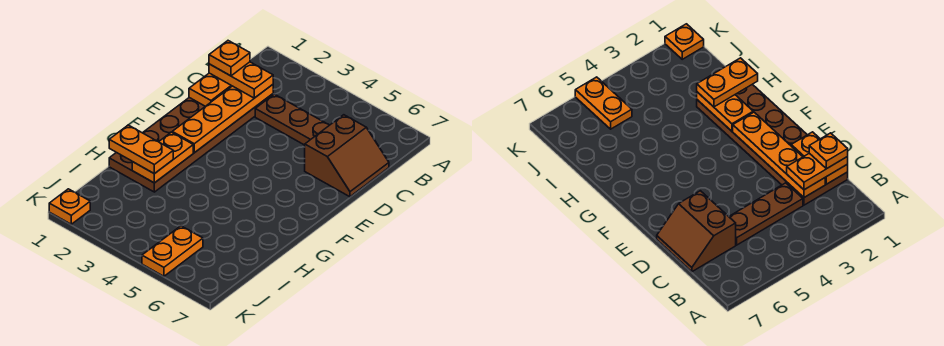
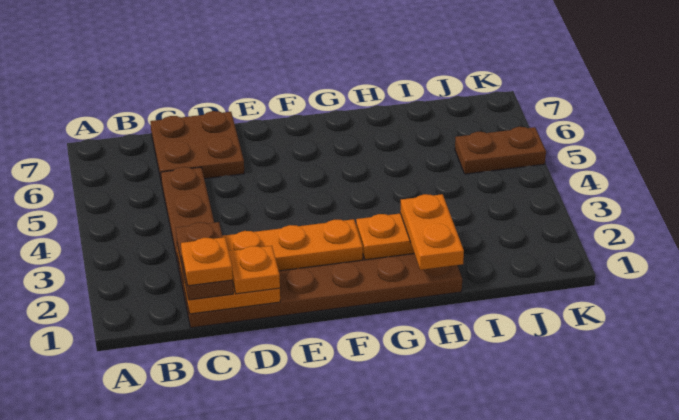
orange plate C1:C2 level 3 -> brown plate C1:C2 level 3
brown slope C6:D7 level 1 top 6 -> brown plate C6:D7 level 1
orange plate J5:K5 level 1 -> brown plate J5:K5 level 1
orange plate K1 level 1 -> orange plate D1 level 3

